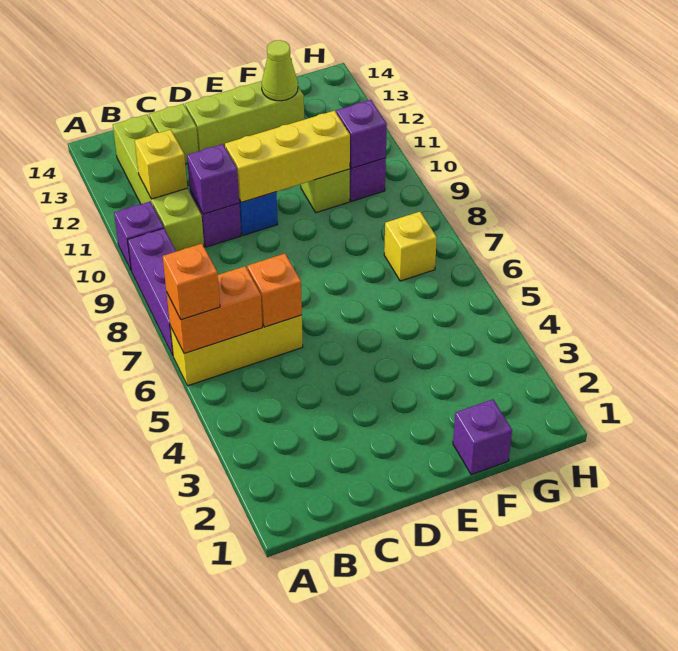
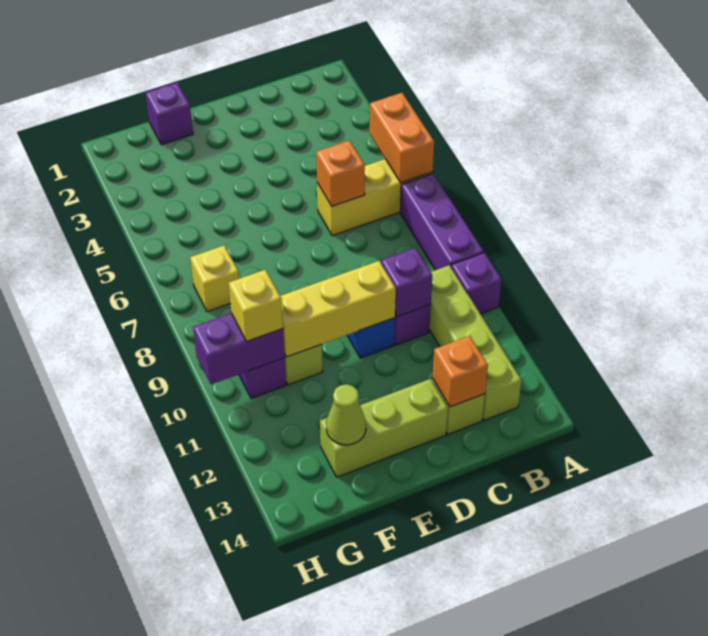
orange brick A6:B6 level 2 -> orange brick A5:A6 level 2
orange brick A6 level 3 -> orange brick C13 level 2
yellow brick B11 level 2 -> yellow brick G10 level 3
purple brick G10 level 2 -> purple brick G10:H10 level 2

